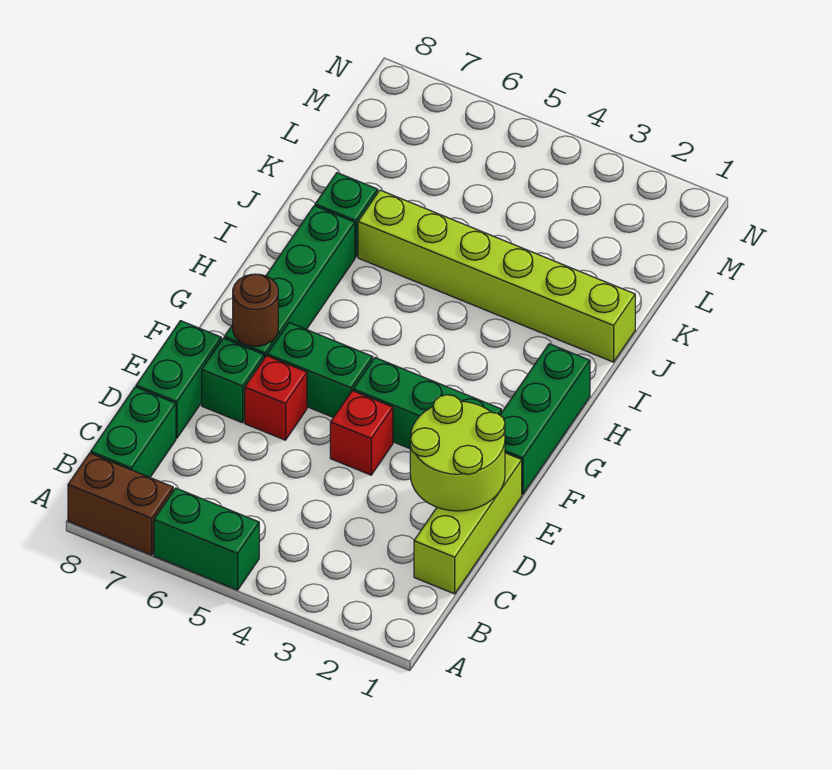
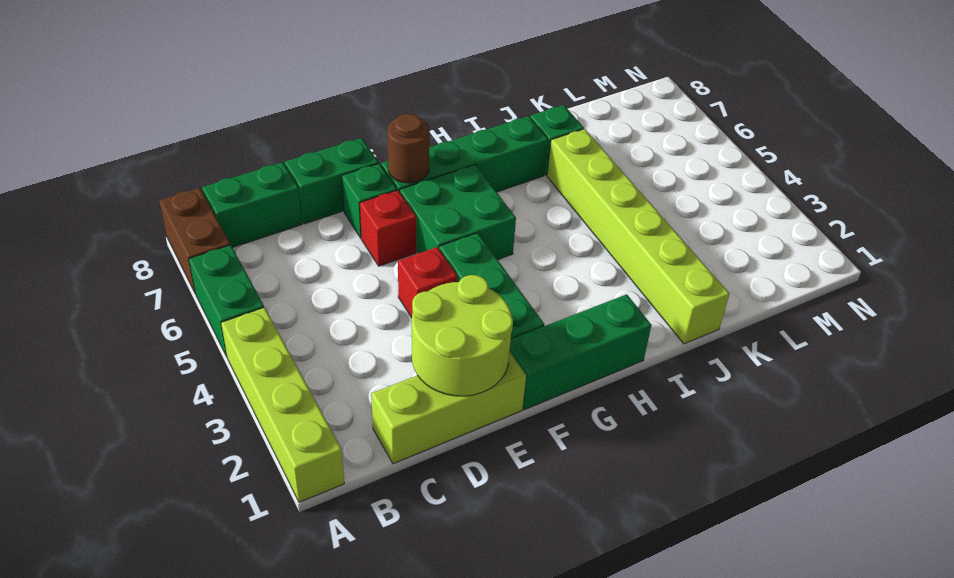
none -> lime brick A1:A4 level 1
green brick F5:F6 level 1 -> green brick F5:G6 level 1

